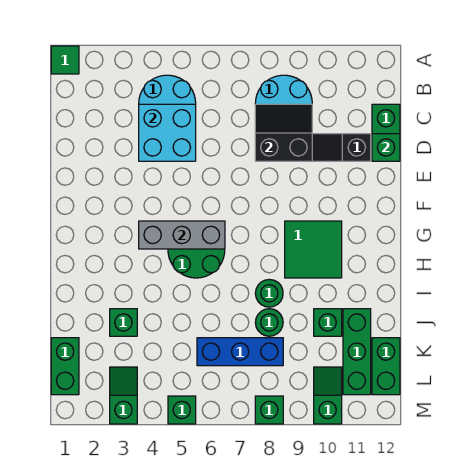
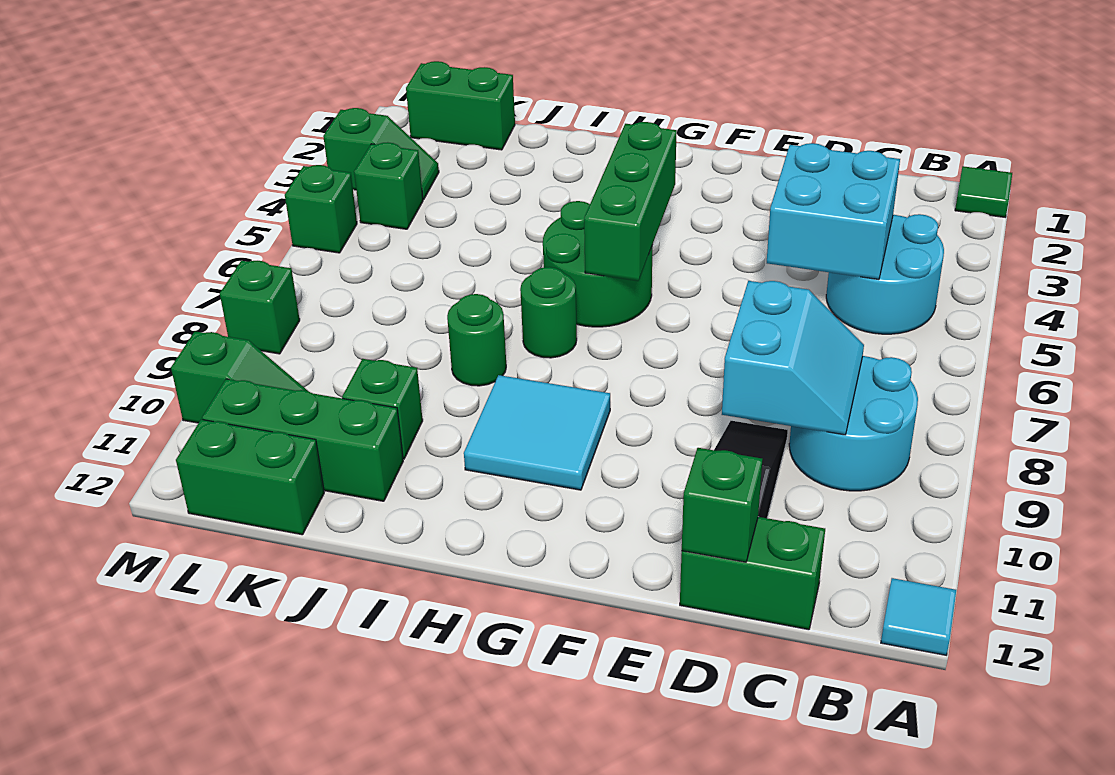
none -> cyan tile A12 level 1
black slope C8:D9 level 2 top D -> cyan slope C8:D9 level 2 top D
grey brick G4:G6 level 2 -> green brick G4:G6 level 2
green tile G9:H10 level 1 -> cyan tile G9:H10 level 1
green brick J3 level 1 -> green brick L4 level 1
green round brick J8 level 1 -> green round brick H7 level 1
blue brick K6:K8 level 1 -> none

